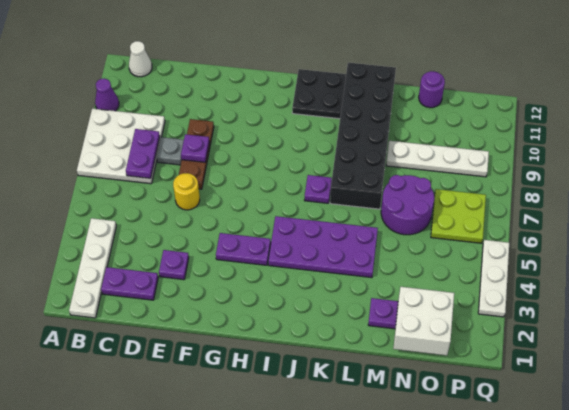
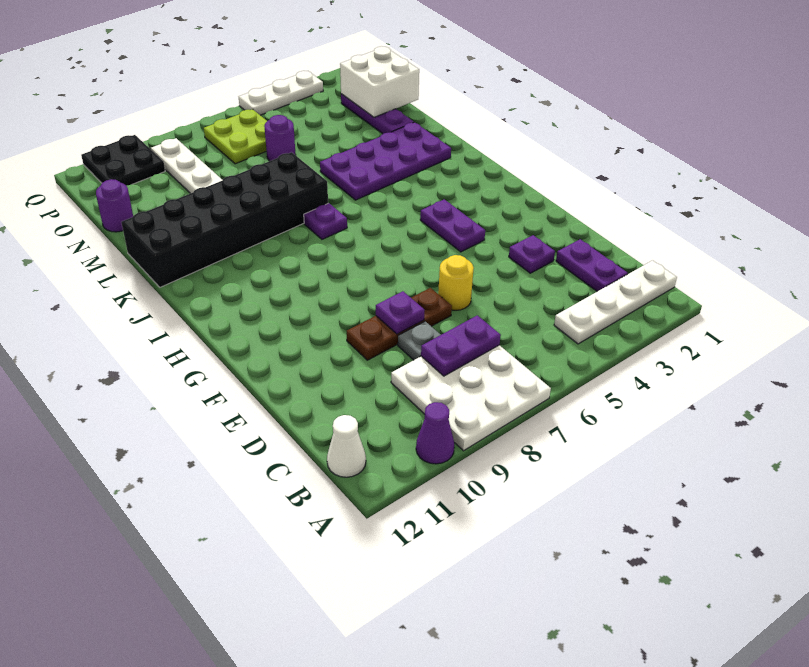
purple plate I4:L5 level 1 -> purple plate K2:L5 level 1
black plate I11:J12 level 1 -> black plate P10:Q11 level 1
purple round brick M6:N7 level 1 -> purple round brick N6 level 1

